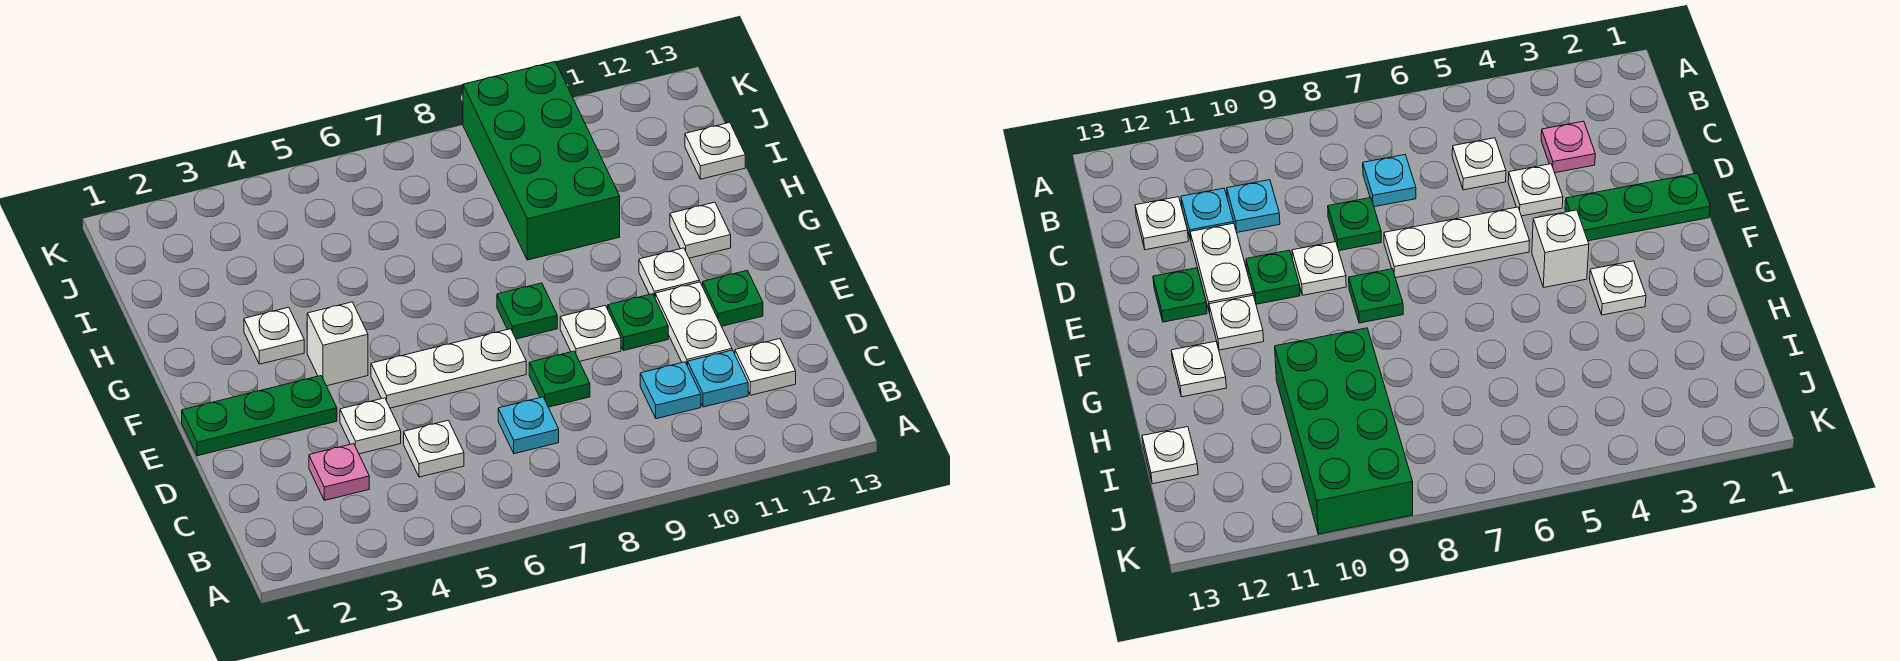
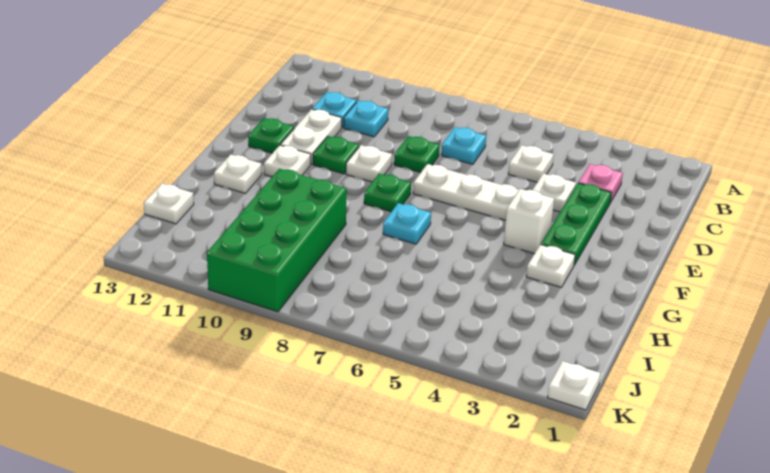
white plate C12 level 1 -> white plate K1 level 1
green plate E1:E3 level 1 -> green plate D3:F3 level 1
none -> cyan plate G7 level 1

